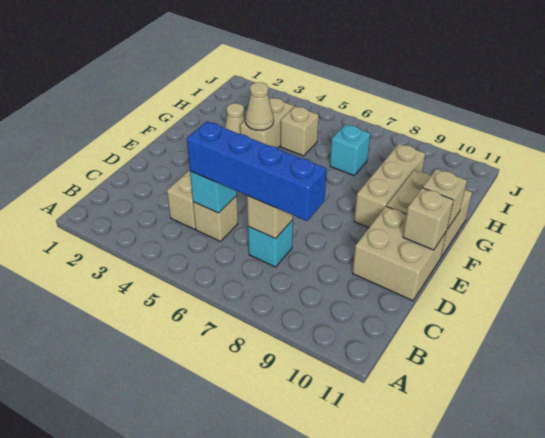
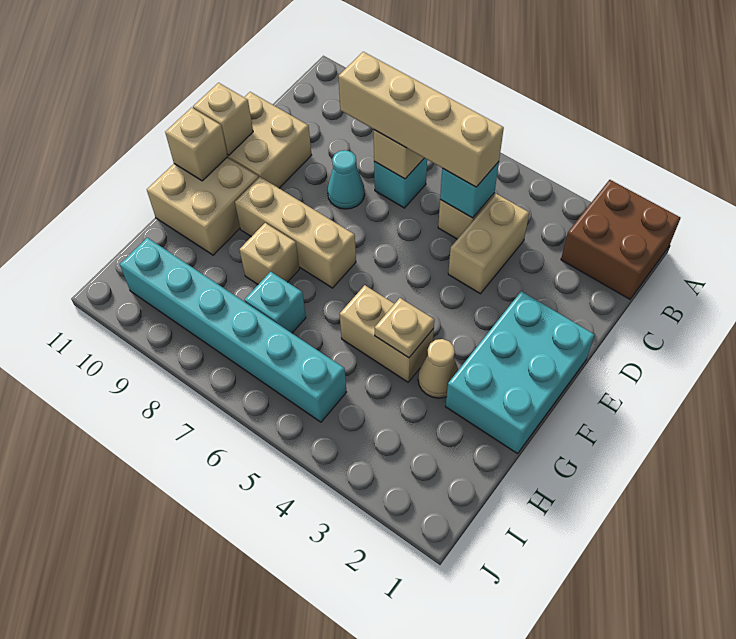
none -> brown brick A1:B2 level 1
blue brick C5:C8 level 3 -> tan brick C5:C8 level 3
none -> cyan cone D8 level 1
none -> cyan brick E1:G2 level 1
tan brick F9:H9 level 1 -> tan brick F7:F9 level 1
tan brick G4:H4 level 1 -> tan brick G4:G5 level 1
tan cone G4 level 2 -> tan plate G4 level 2
tan brick H5 level 1 -> tan brick G8 level 1
none -> cyan brick I5:I10 level 1

